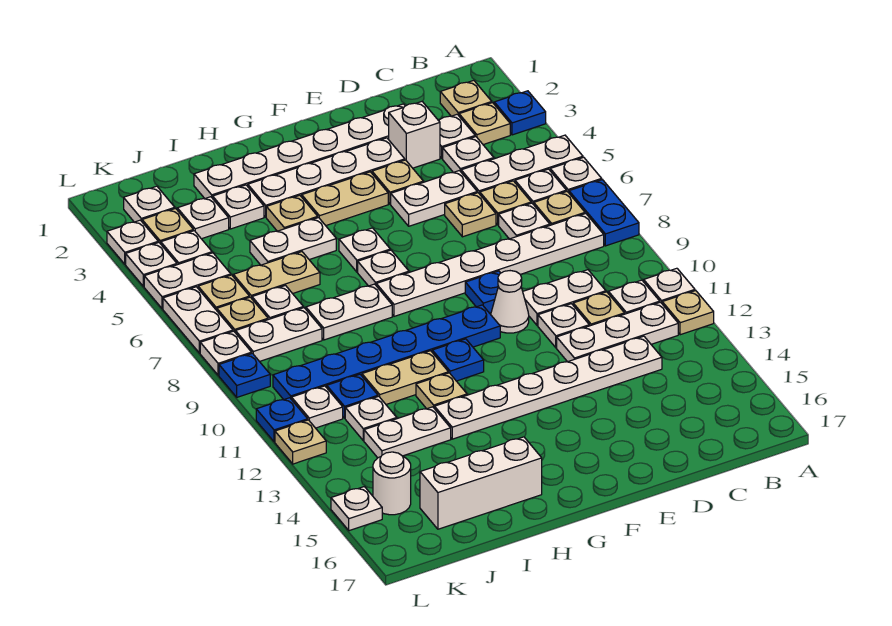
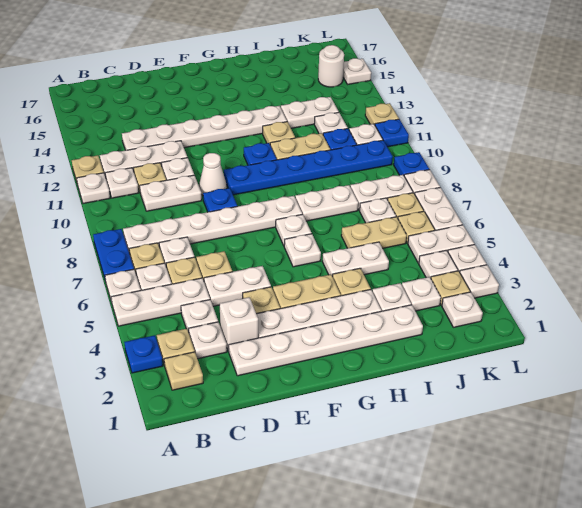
white brick H16:J16 level 1 -> none

